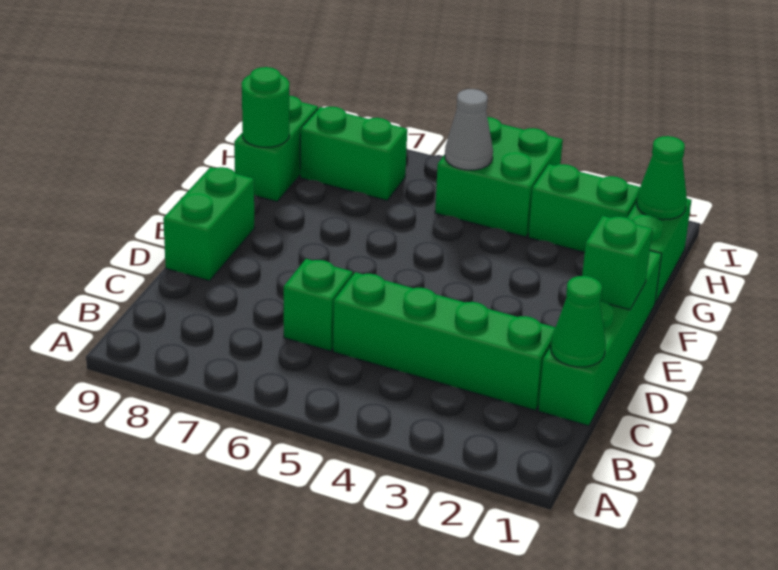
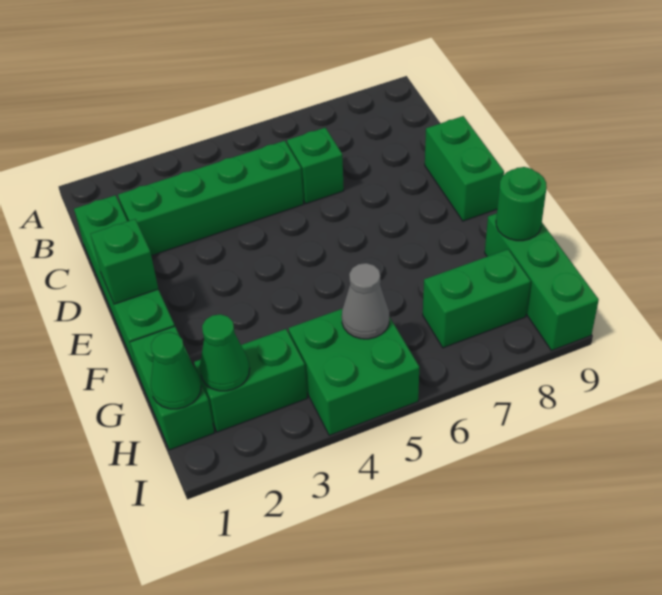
green cone C1 level 2 -> green cone H2 level 2
green brick G9:H9 level 1 -> green brick G9:I9 level 1

